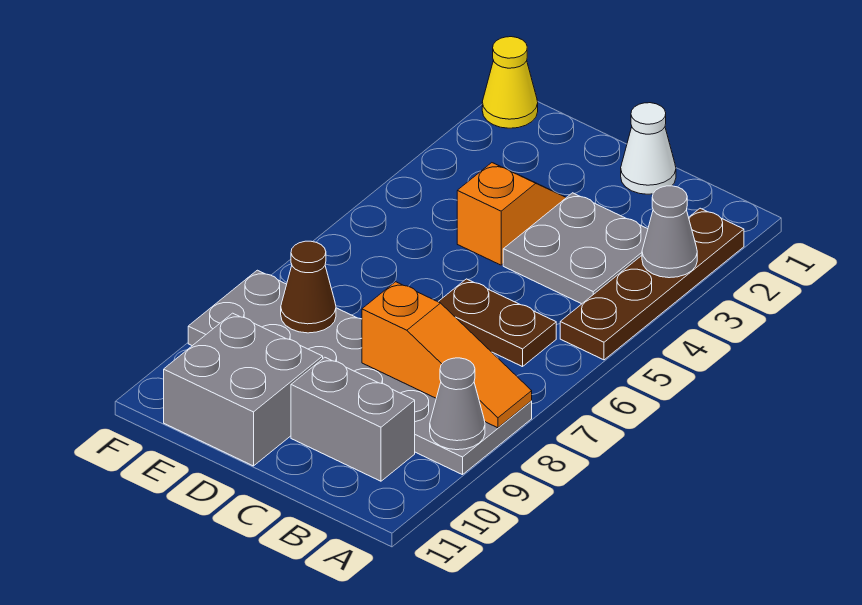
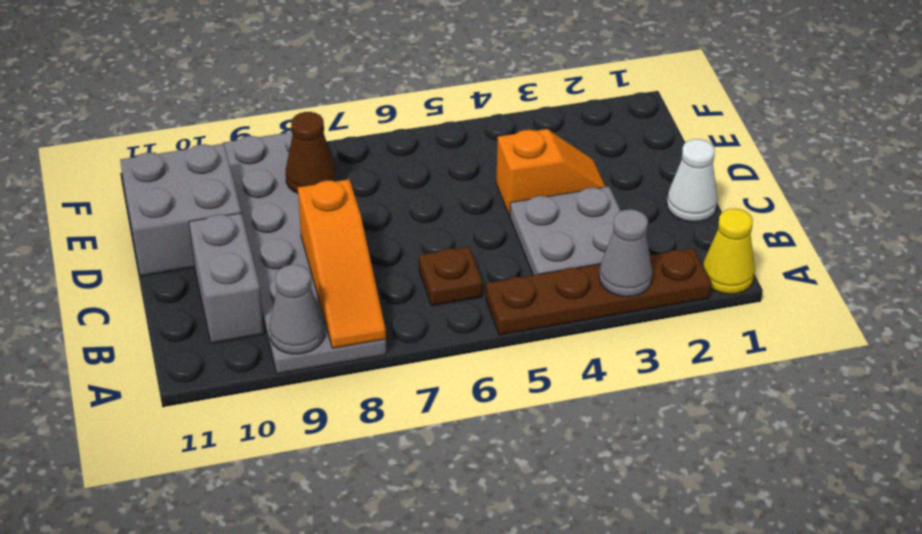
brown plate B6:C6 level 1 -> brown plate B6 level 1
yellow cone F1 level 1 -> yellow cone A1 level 1

